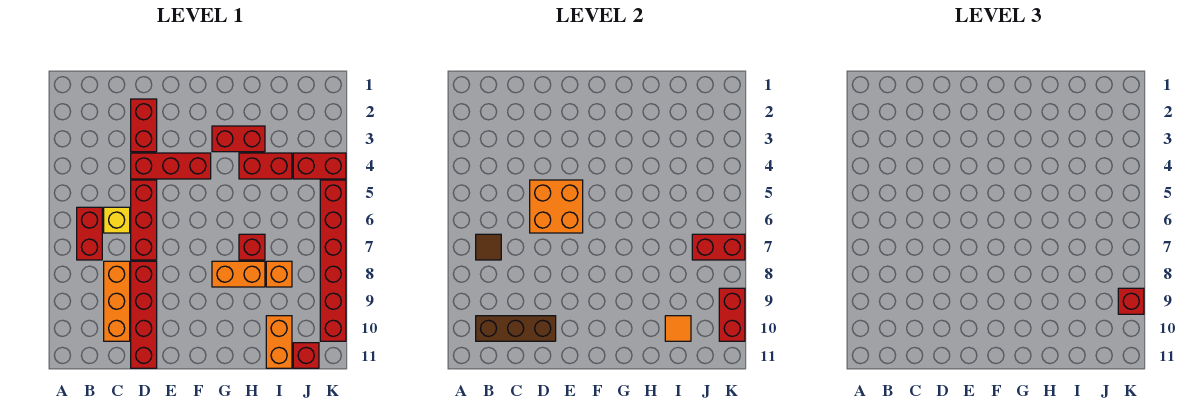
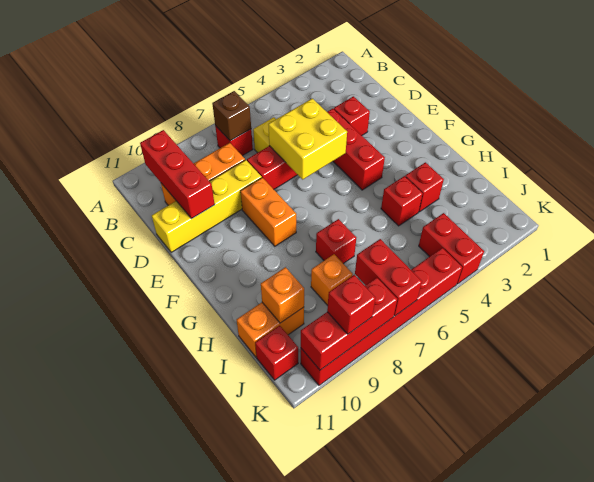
red brick B6:B7 level 1 -> red brick B7 level 1
brown tile B7 level 2 -> brown brick B7 level 2
brown brick B10:D10 level 2 -> red brick B10:D10 level 2
red brick D2:D3 level 1 -> red brick D3 level 1
orange brick D5:E6 level 2 -> yellow brick D5:E6 level 2
red brick D8:D11 level 1 -> yellow brick D8:D11 level 1
red brick G3:H3 level 1 -> red brick H3 level 1
orange brick G8:H8 level 1 -> orange brick E8:F8 level 1
red brick H4:I4 level 1 -> red brick H4 level 1
orange tile I10 level 2 -> orange brick I10 level 2
red brick K9:K10 level 2 -> red brick K8:K10 level 2

